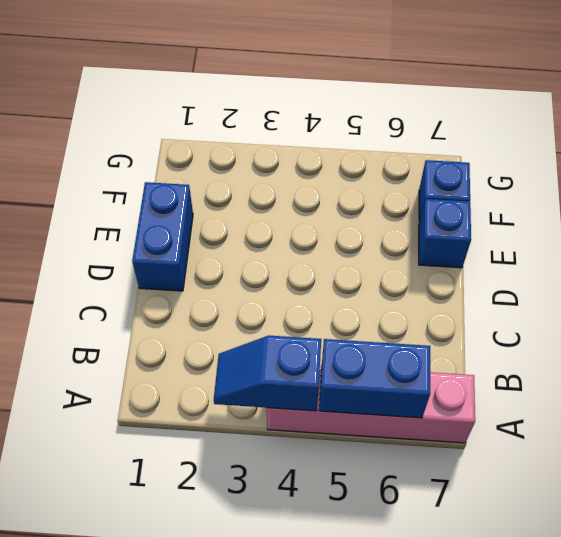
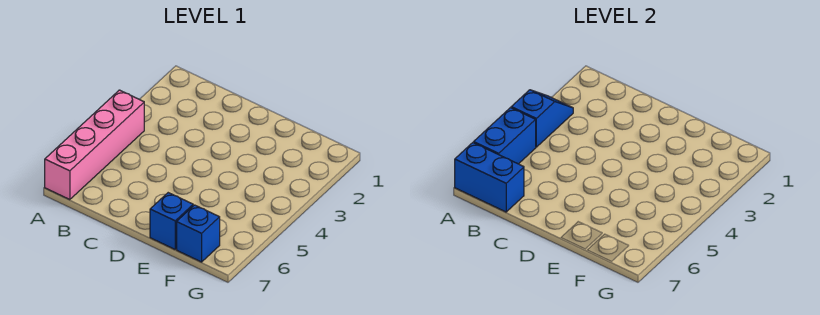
blue brick D1:E1 level 1 -> blue brick A7:B7 level 2

